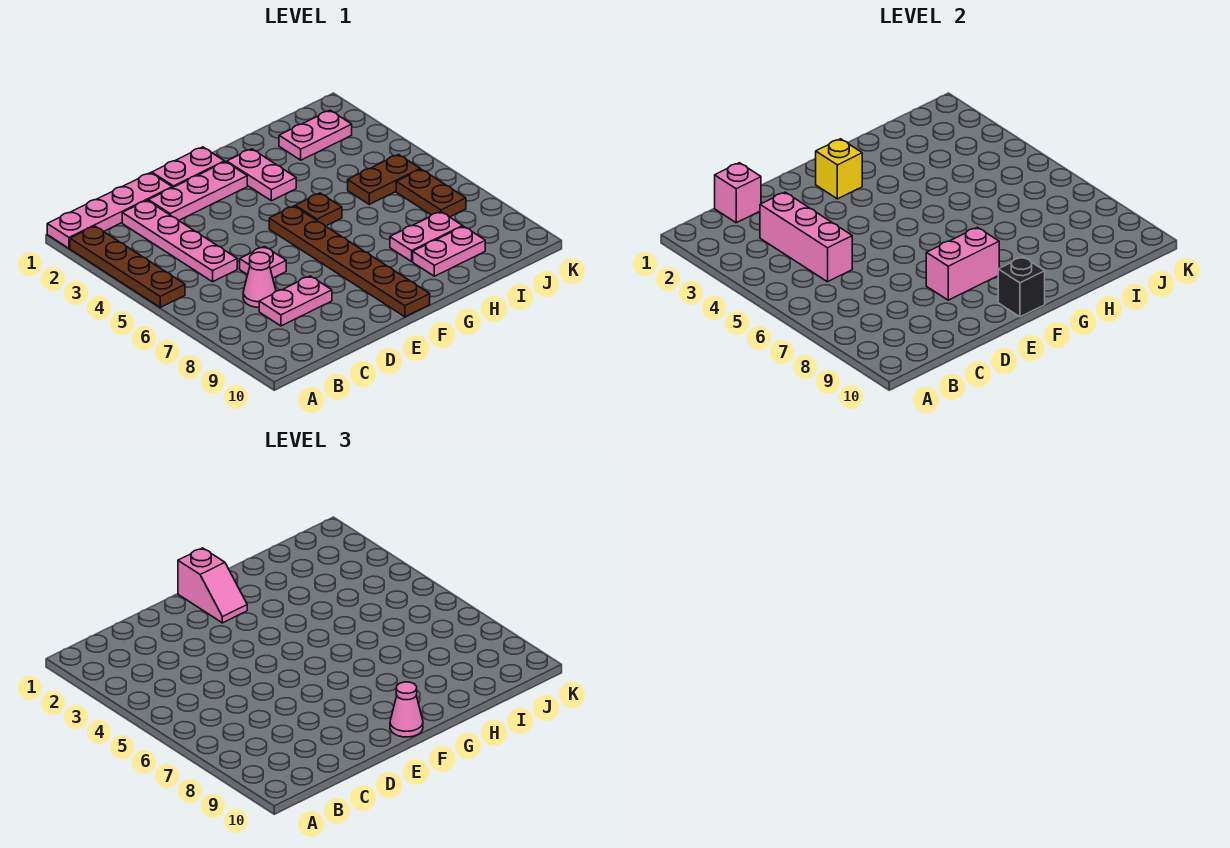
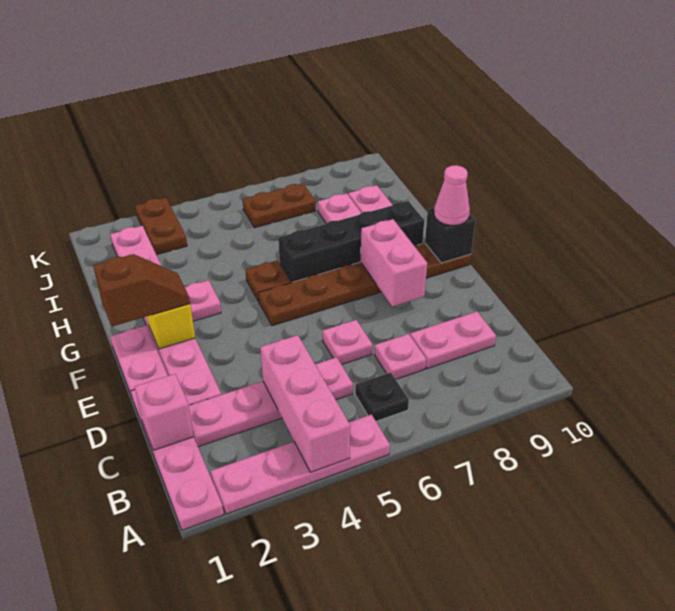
brown plate A2:A5 level 1 -> pink plate A2:A5 level 1
none -> black plate B6 level 1
pink brick C3:C5 level 2 -> pink brick A4:C4 level 2
pink cone C7 level 1 -> pink plate C7 level 1
pink plate C8:D8 level 1 -> pink plate C8:C9 level 1
pink slope F1:F2 level 3 top 1 -> brown slope F1:F2 level 3 top 1
none -> black brick G6:G9 level 1
brown plate I5:J5 level 1 -> brown plate J3:K3 level 1

